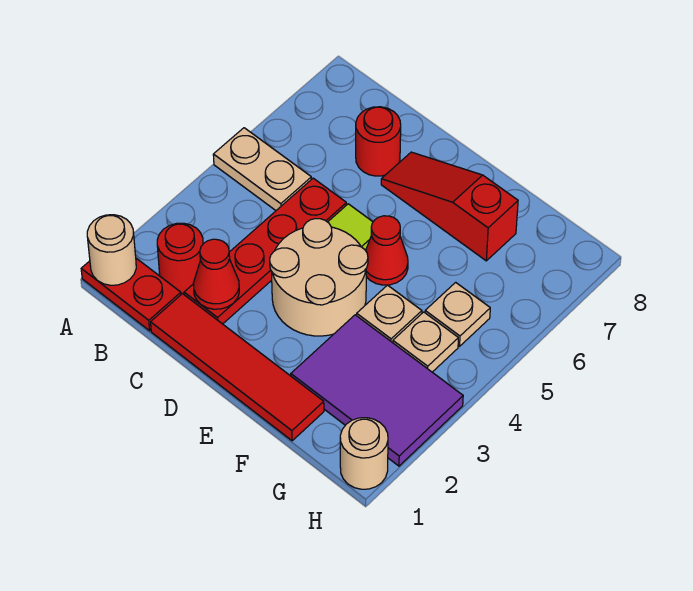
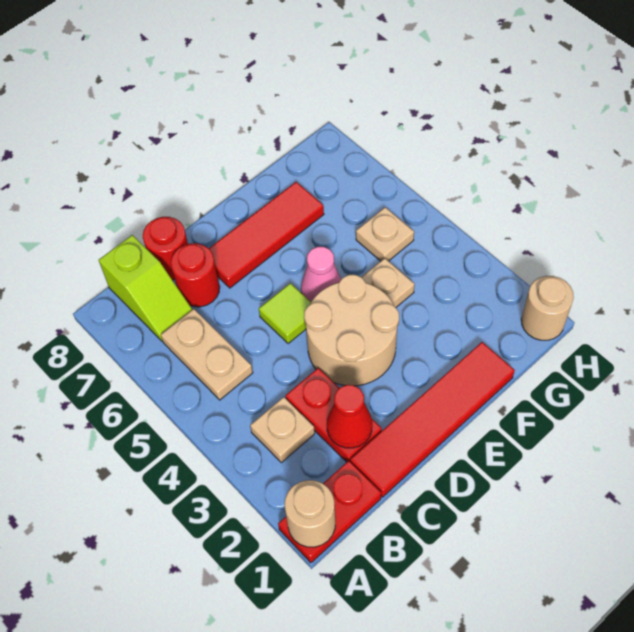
tan plate A5:B5 level 1 -> tan plate B5:B6 level 1
red round brick B2 level 1 -> red round brick C8 level 1
none -> lime slope B7:B8 level 1 top 8
red plate C2:C5 level 1 -> red plate C2:C3 level 1
red slope D7:F7 level 1 top F -> red tile D7:F7 level 1
red cone E5 level 1 -> pink cone E5 level 1
purple tile F2:H3 level 1 -> none
tan plate G4 level 1 -> tan plate B3 level 1

